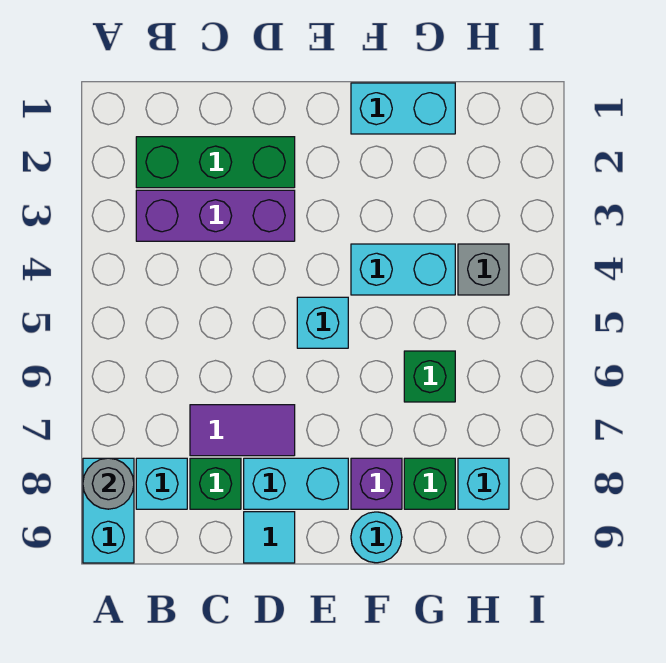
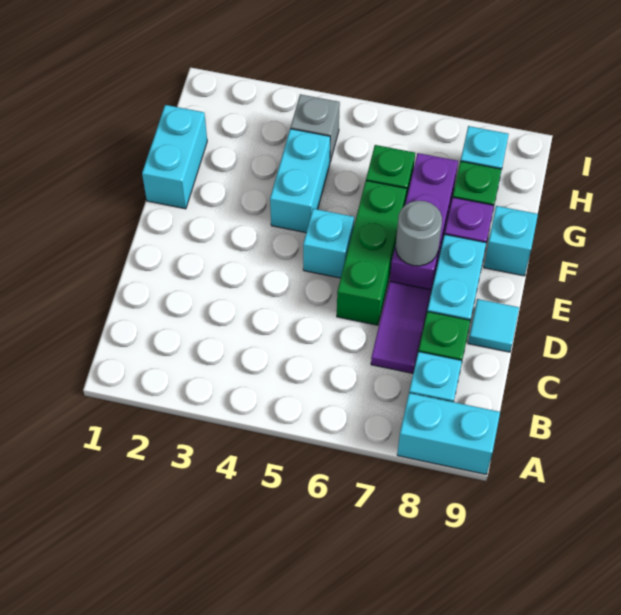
grey round brick A8 level 2 -> grey round brick E7 level 2
green brick B2:D2 level 1 -> green brick D6:F6 level 1
purple brick B3:D3 level 1 -> purple brick E7:G7 level 1
cyan round brick F9 level 1 -> cyan brick F9 level 1

